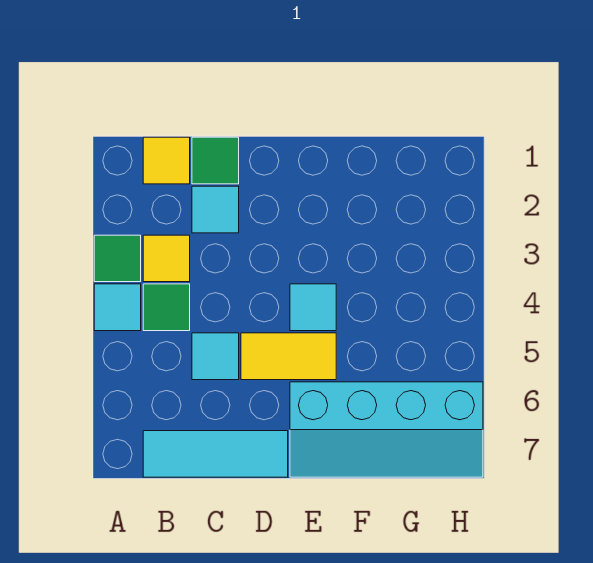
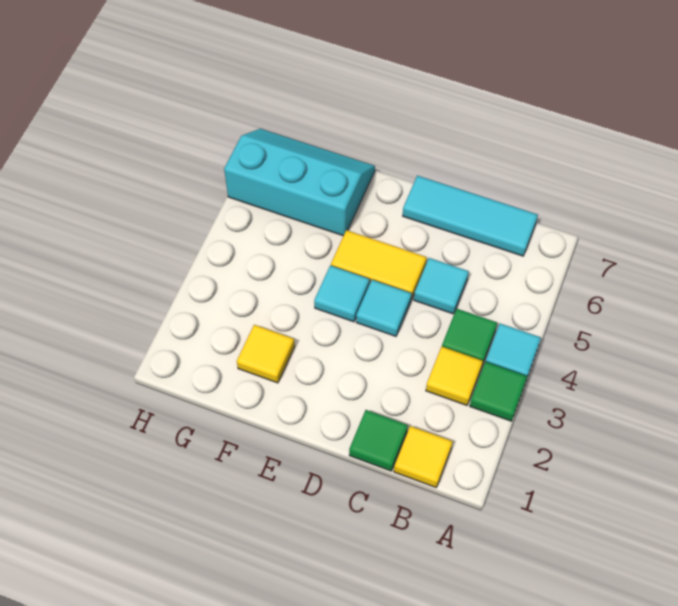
cyan tile C2 level 1 -> cyan tile D4 level 1
cyan slope E6:H7 level 1 top 6 -> cyan slope F6:H7 level 1 top 6
none -> yellow tile F2 level 1

